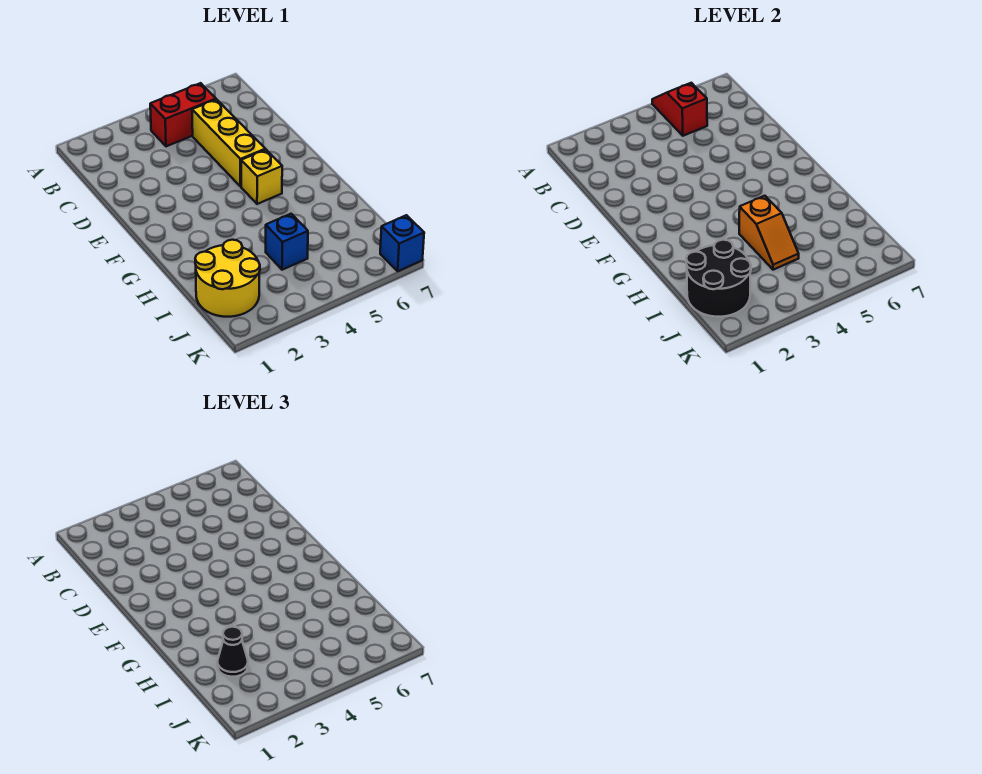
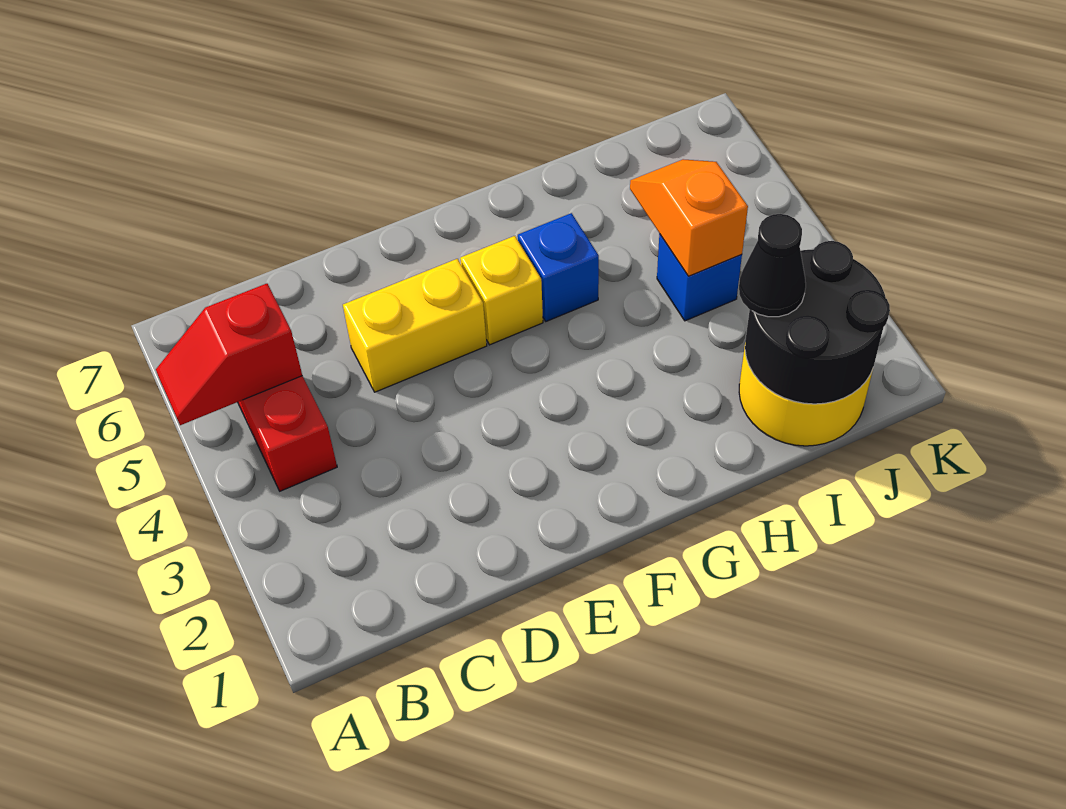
yellow brick C5:E5 level 1 -> yellow brick D5:E5 level 1
orange slope H4:I4 level 2 top H -> orange slope I4:I5 level 2 top 4
blue brick K7 level 1 -> blue brick G5 level 1

